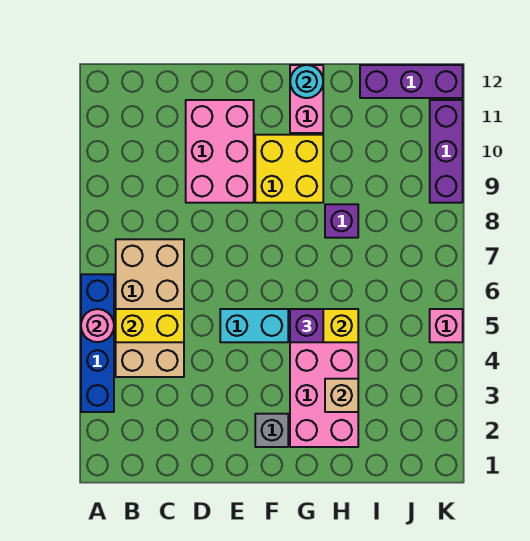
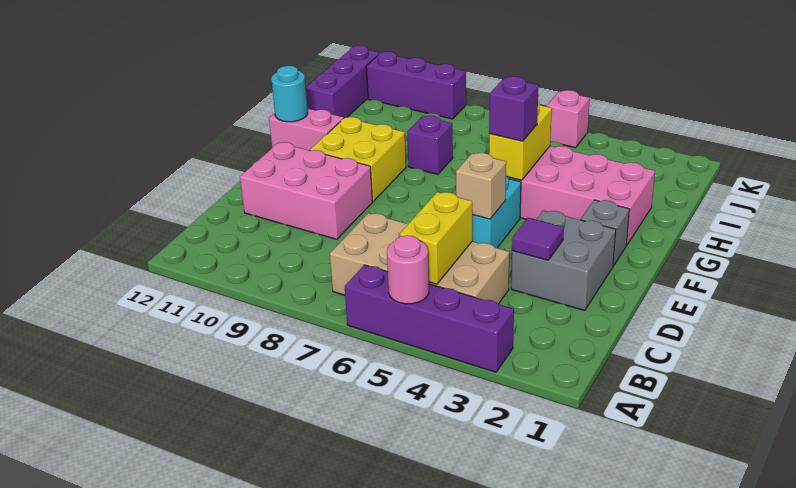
blue brick A3:A6 level 1 -> purple brick A3:A6 level 1
none -> grey brick D2:E3 level 1
none -> purple tile D3 level 2
tan brick H3 level 2 -> tan brick E5 level 2

